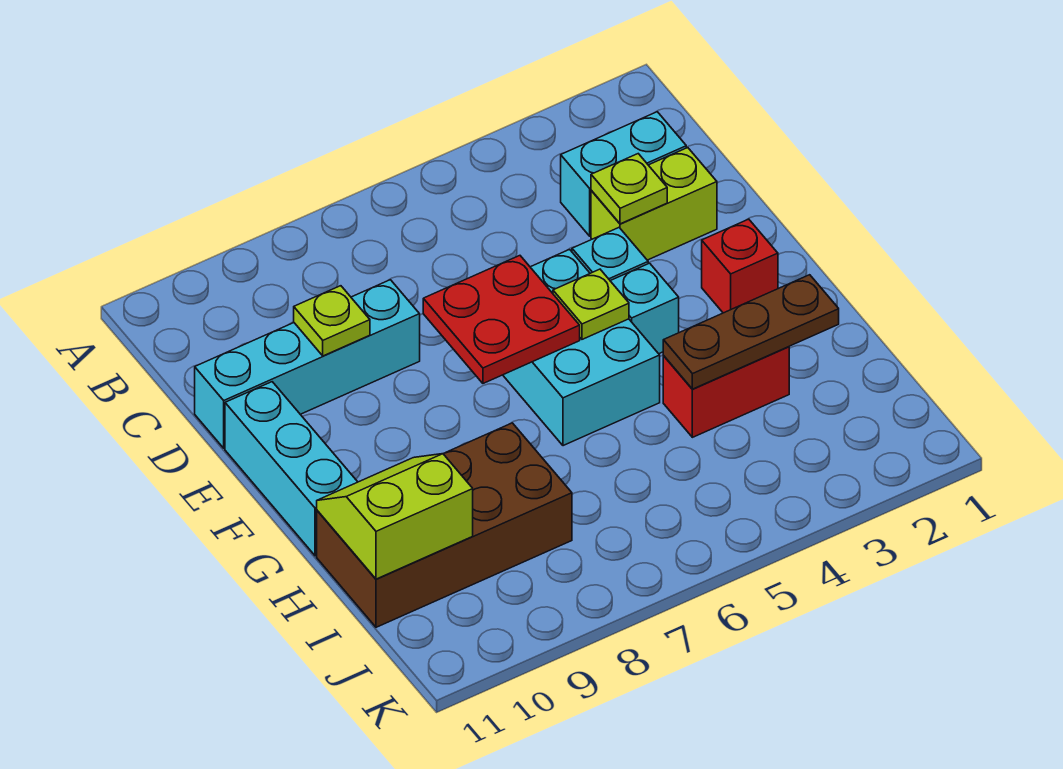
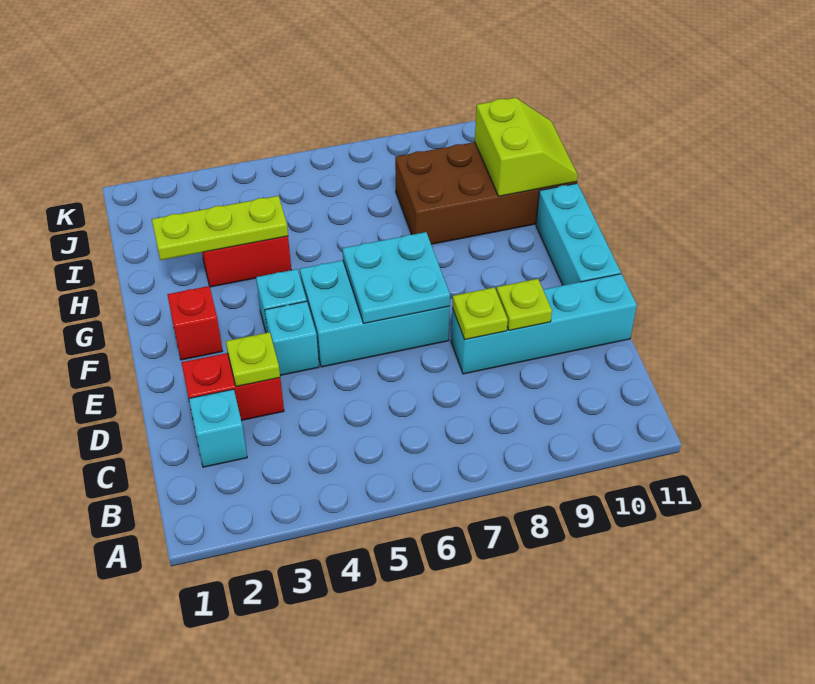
cyan brick C2:C3 level 1 -> cyan brick C2 level 1
lime brick D2:D3 level 1 -> red brick D2:D3 level 1
cyan brick E5:G6 level 1 -> cyan brick E5:F7 level 1
red plate E6:F7 level 2 -> cyan plate E6:F7 level 2
lime plate F5 level 2 -> lime plate D8 level 2
brown plate H2:H4 level 2 -> lime plate H2:H4 level 2
lime slope H10:I11 level 2 top I -> lime slope H10:I11 level 2 top 10

